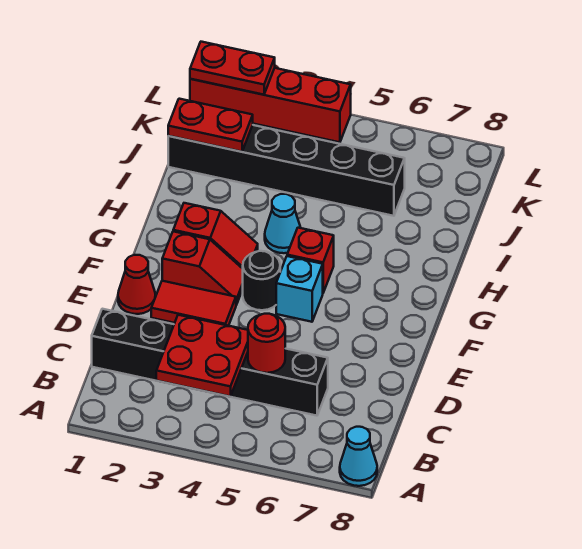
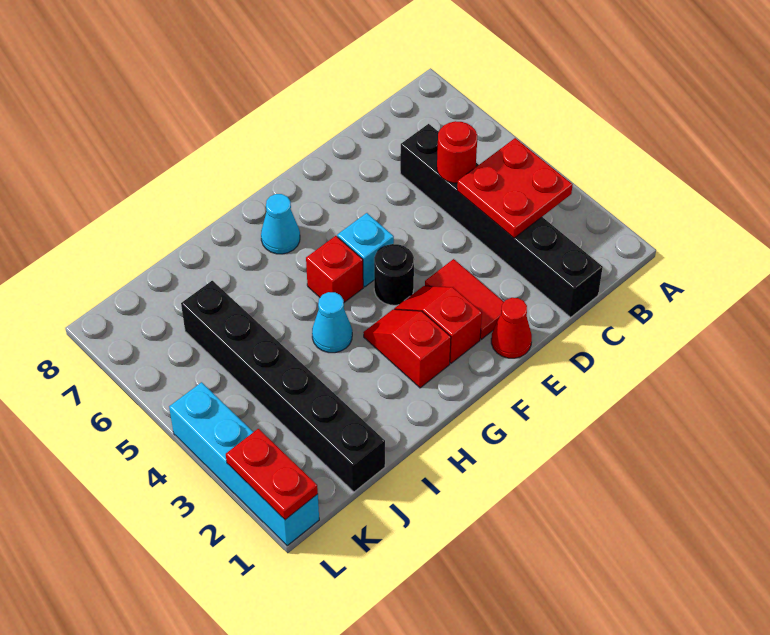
cyan cone A8 level 1 -> cyan cone G7 level 1
red plate J1:J2 level 2 -> none
red brick L1:L4 level 1 -> cyan brick L1:L4 level 1

